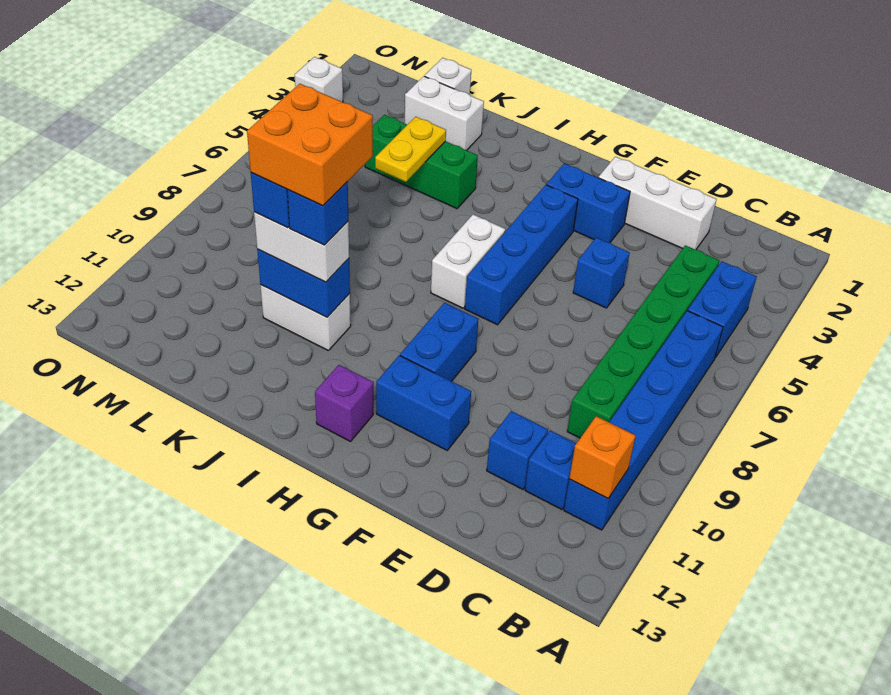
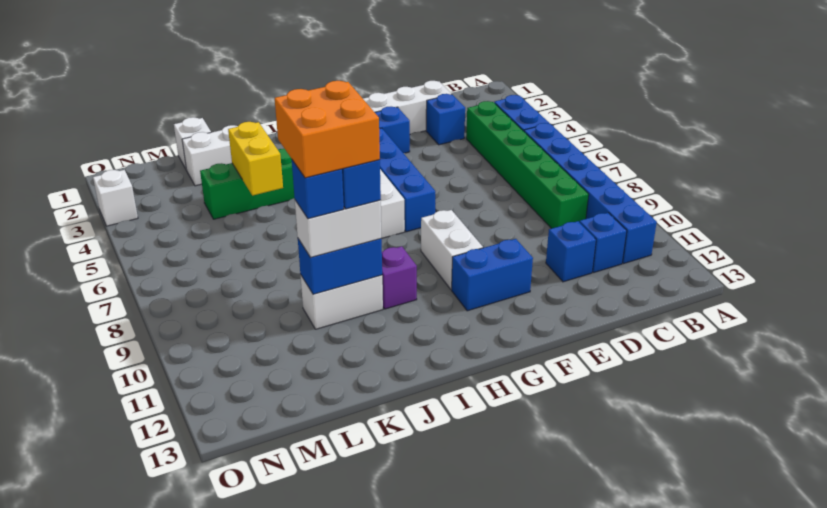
orange brick B11 level 2 -> none
blue brick E5 level 1 -> blue brick D3 level 1
blue brick G9:G10 level 1 -> white brick G9:G10 level 1
purple brick H12 level 1 -> purple brick I10 level 1
yellow plate K4:K5 level 2 -> yellow brick K4:K5 level 2

